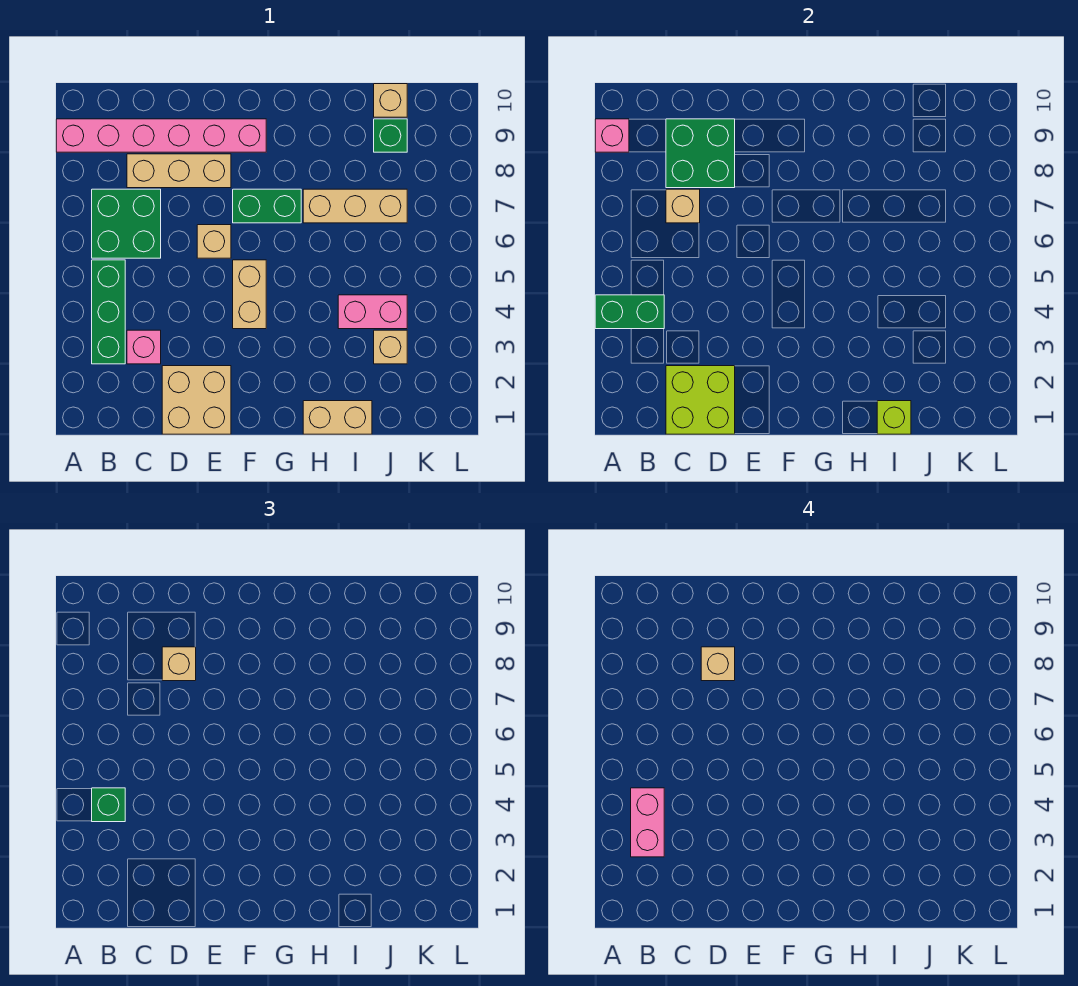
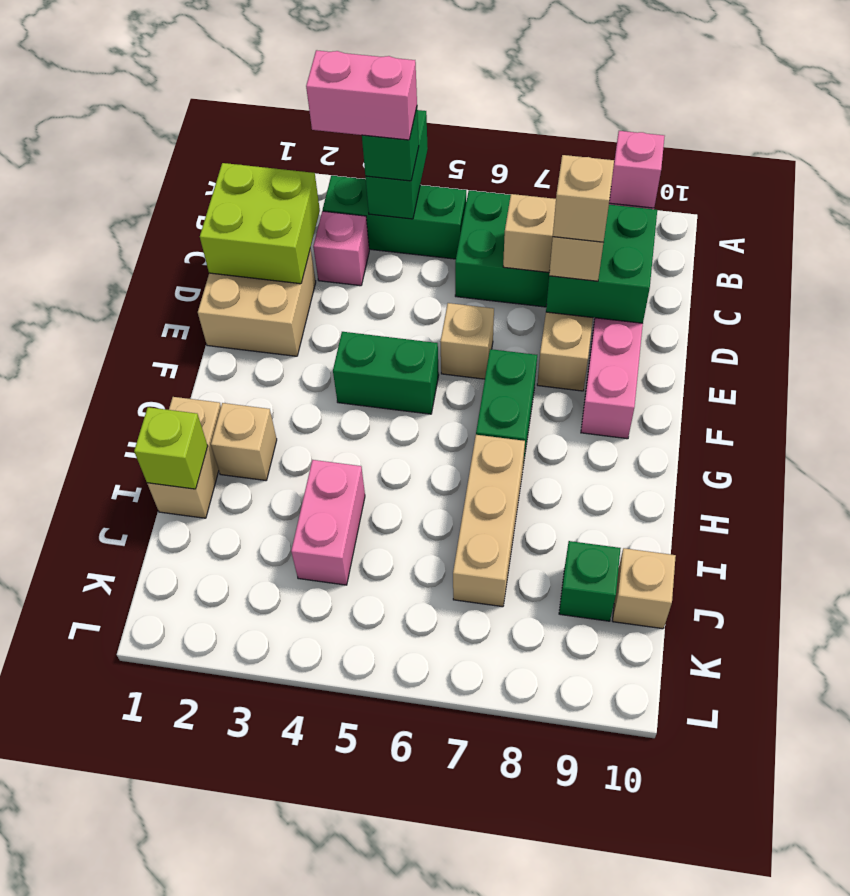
tan brick F4:F5 level 1 -> green brick F4:F5 level 1
tan brick J3 level 1 -> tan brick H2 level 1

